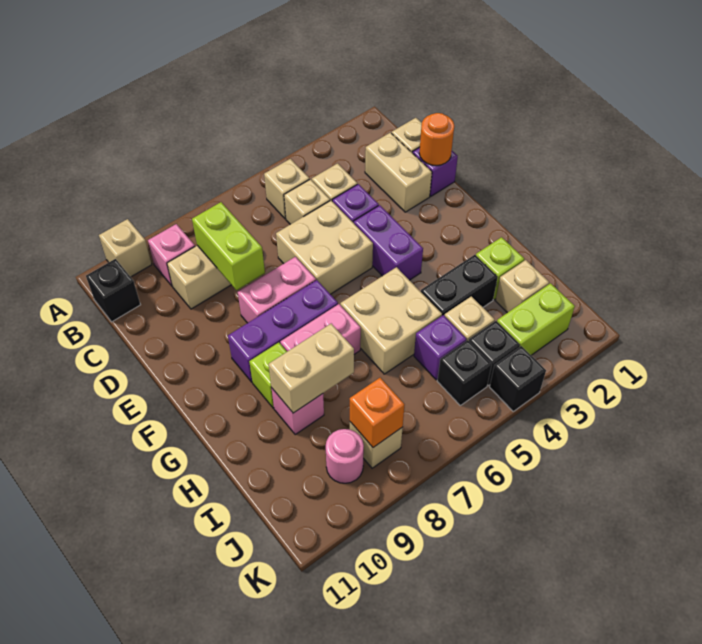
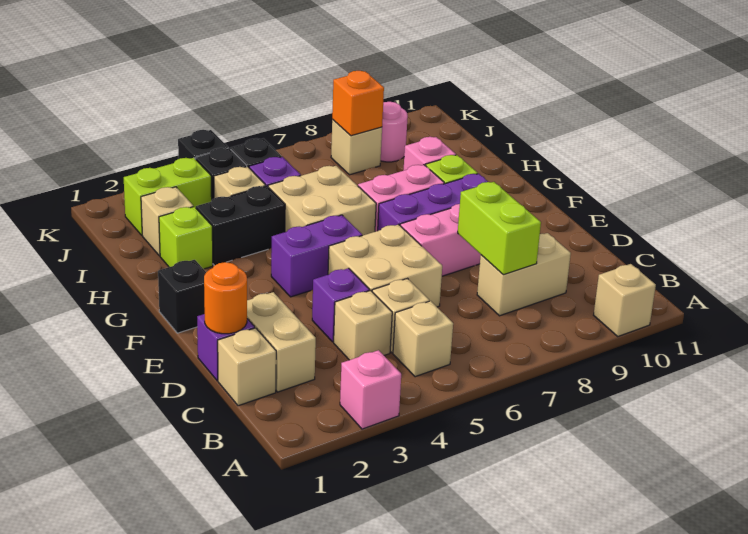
pink brick B9 level 1 -> pink brick A3 level 1
black brick B11 level 1 -> black brick F1 level 1
purple brick E4:F4 level 1 -> purple brick F4:F5 level 1
tan brick H8:H9 level 2 -> none

